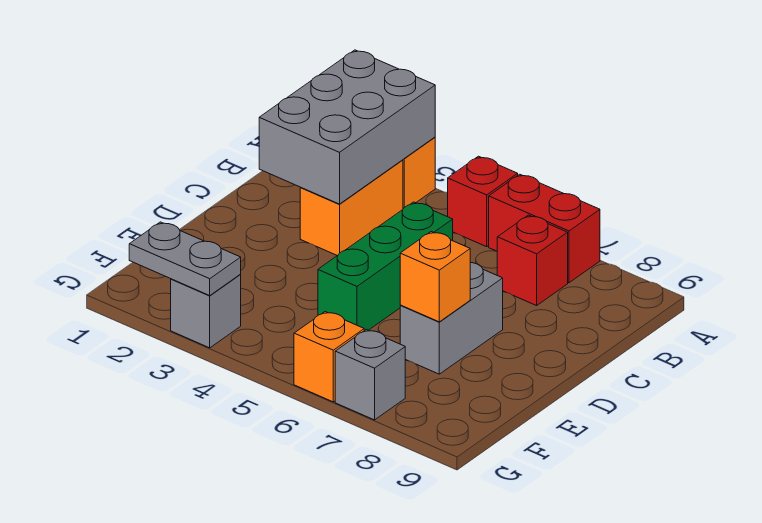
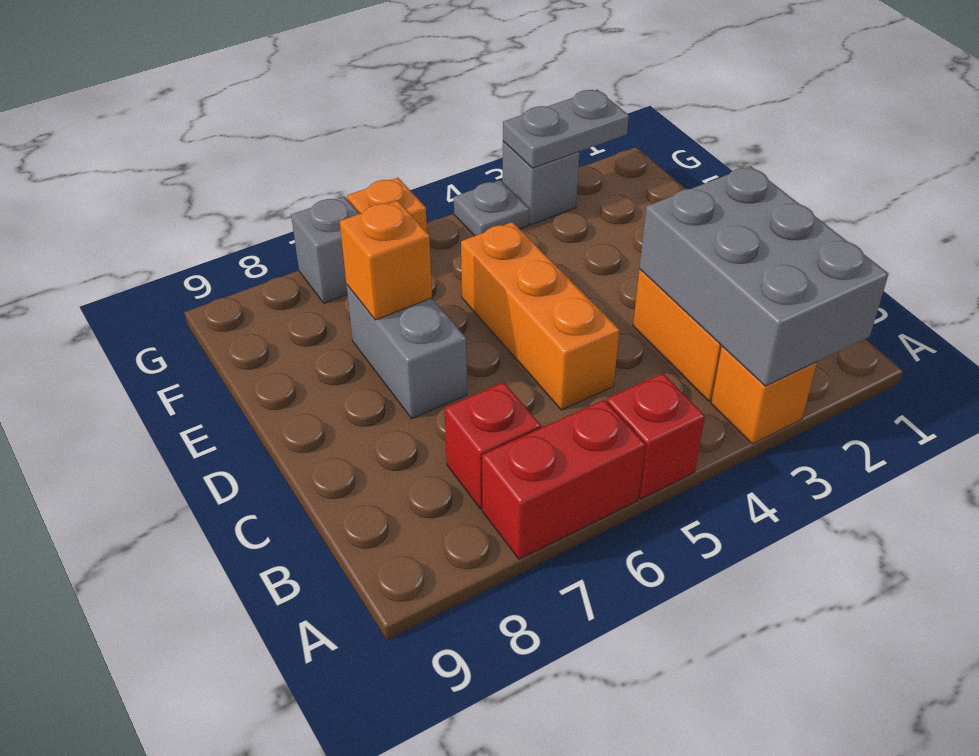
green brick C5:E5 level 1 -> orange brick C5:E5 level 1
none -> grey plate G4 level 1

